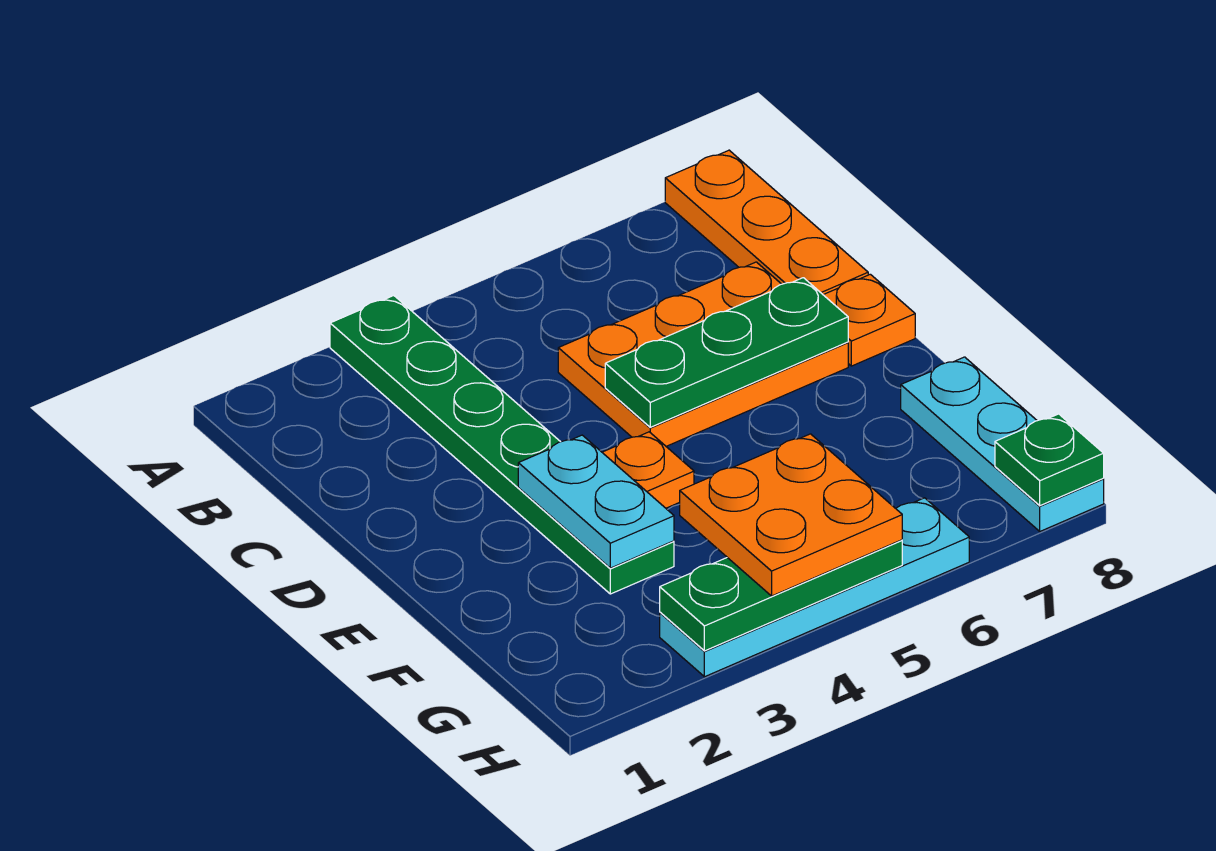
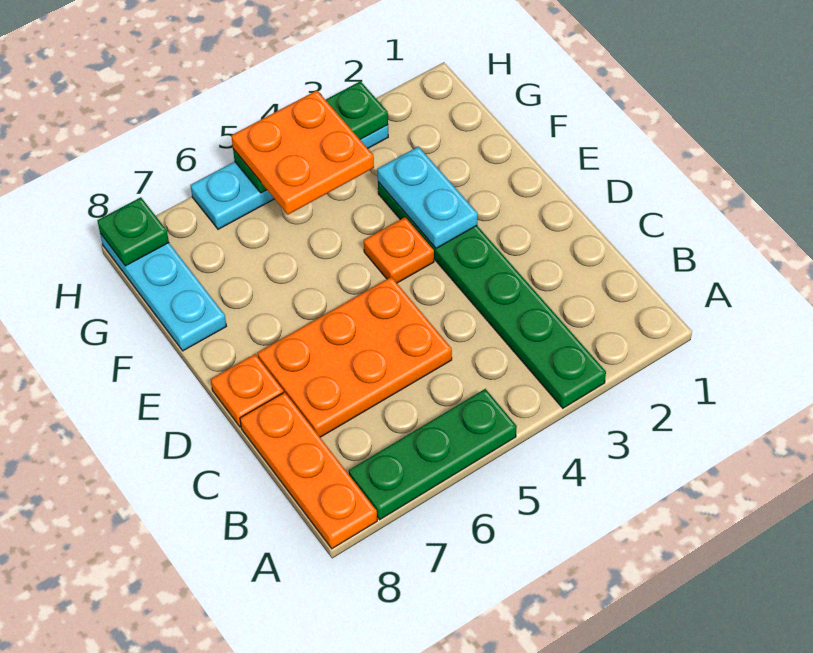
green plate D5:D7 level 2 -> green plate A5:A7 level 1

